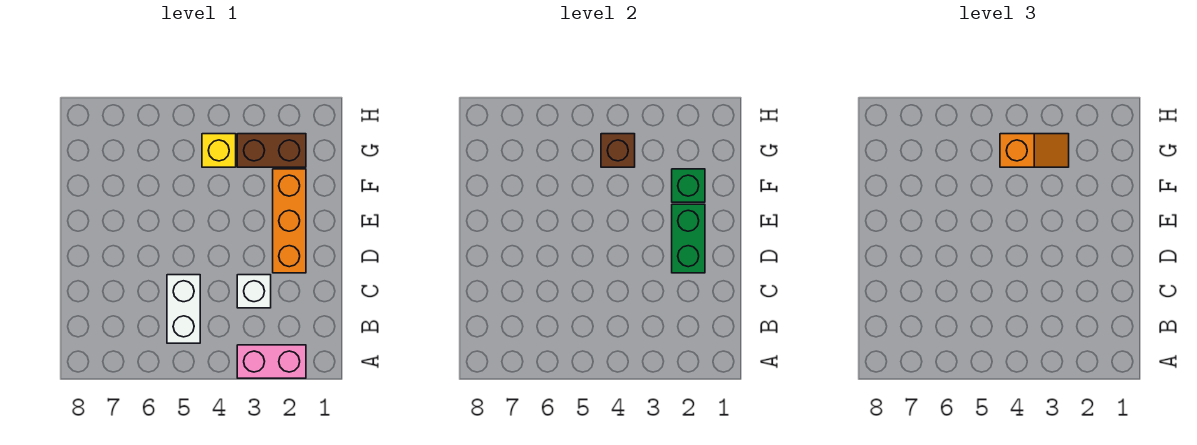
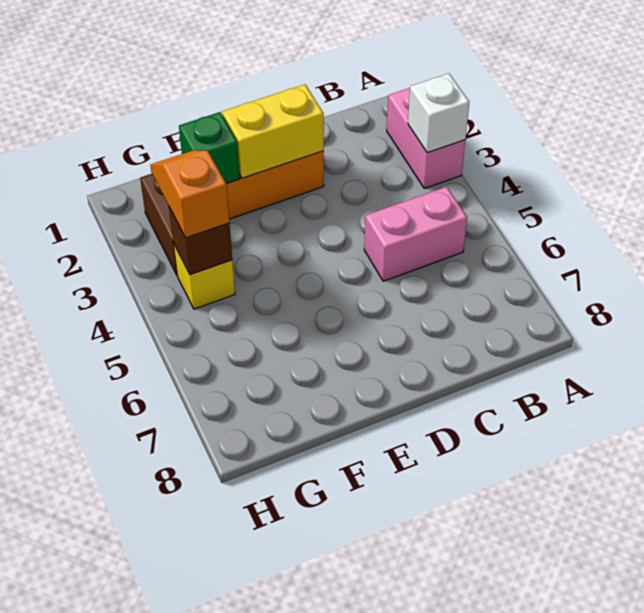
white brick B5:C5 level 1 -> pink brick B5:C5 level 1
white brick C3 level 1 -> white brick A3 level 2
green brick D2:E2 level 2 -> yellow brick D2:E2 level 2

